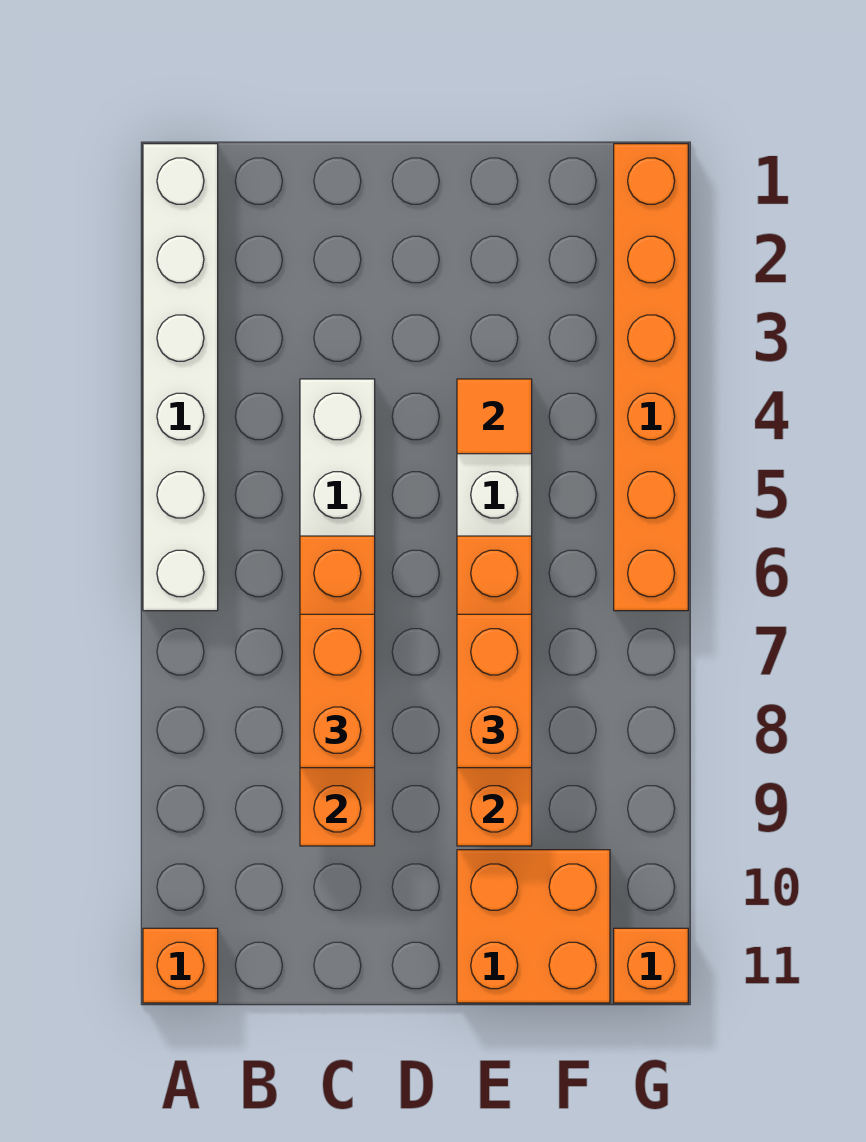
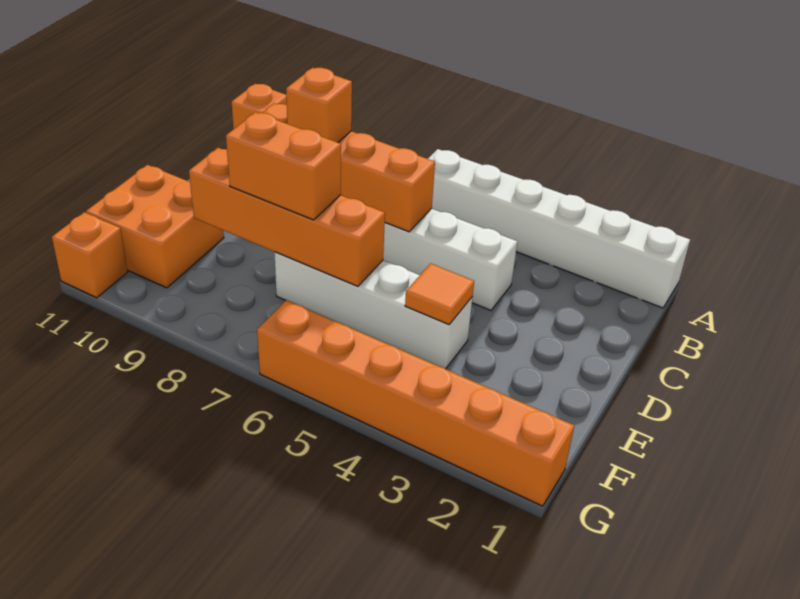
orange brick C7:C8 level 3 -> orange brick C8 level 3

